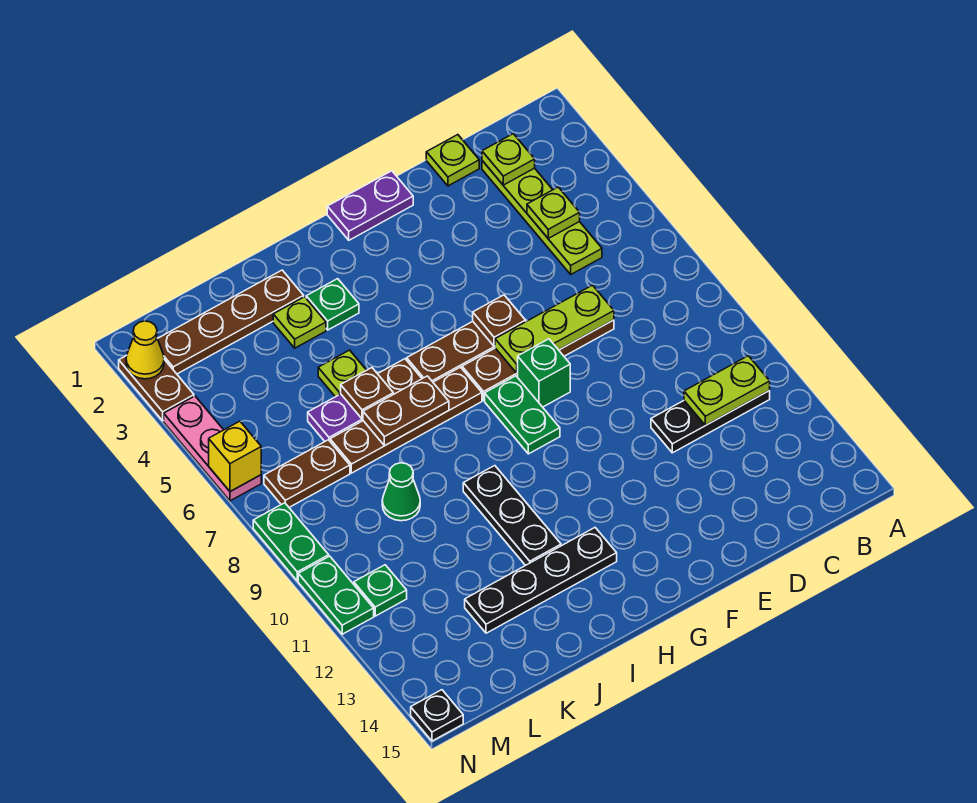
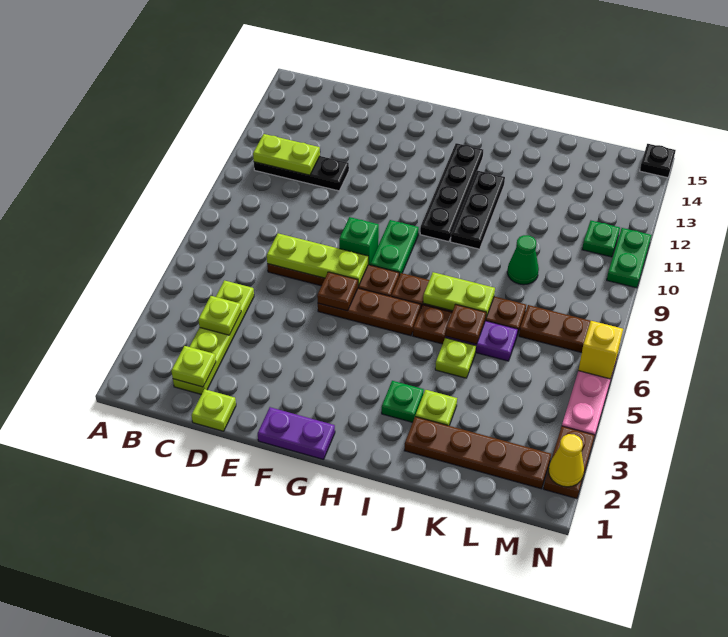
black plate H13:K13 level 1 -> black plate H10:H13 level 1
brown plate I7:J7 level 2 -> lime plate I7:J7 level 2
green plate N8:N9 level 1 -> none

